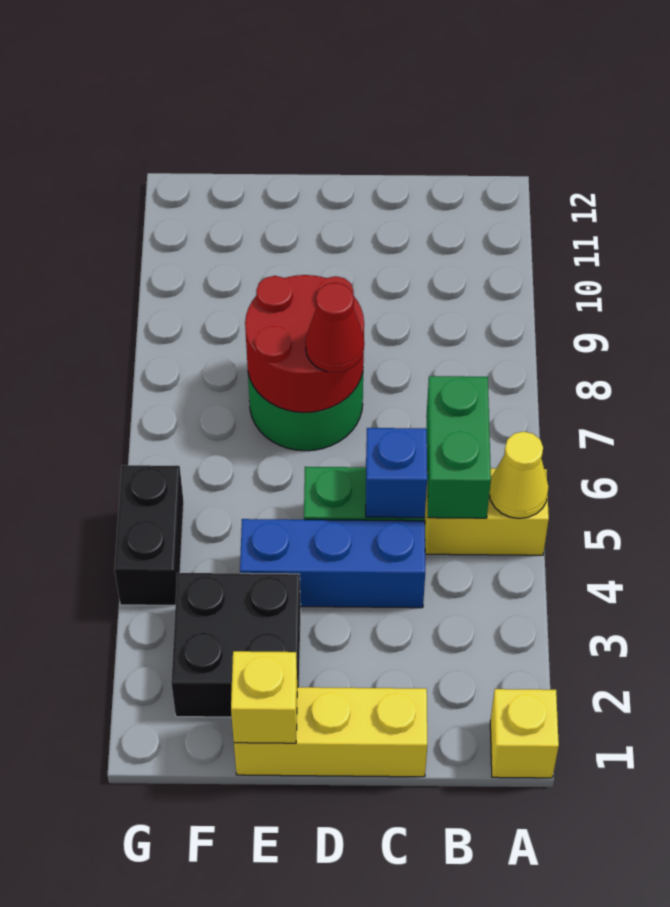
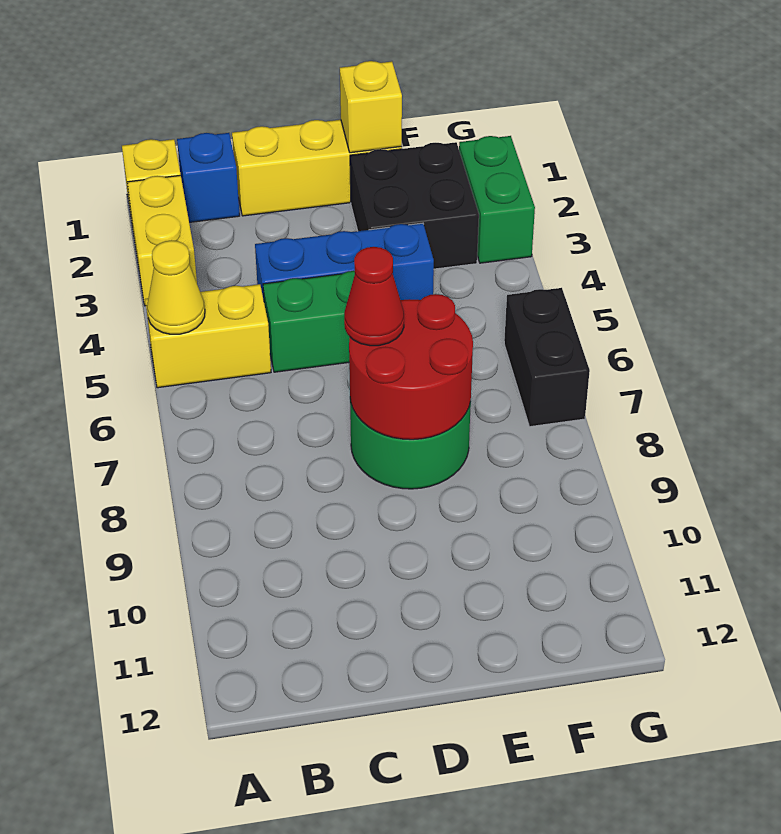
none -> yellow brick A2:A3 level 1
green brick B5:B6 level 2 -> green brick G2:G3 level 1
blue brick C5 level 2 -> blue brick B1 level 1
black brick G4:G5 level 1 -> black brick G6:G7 level 1

